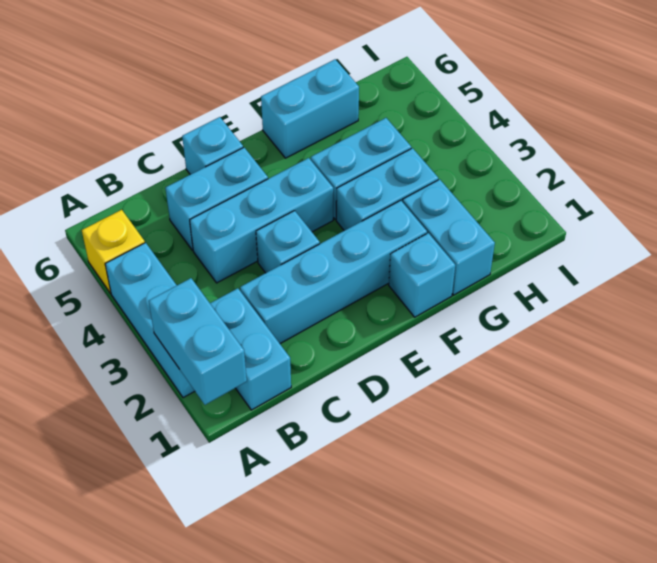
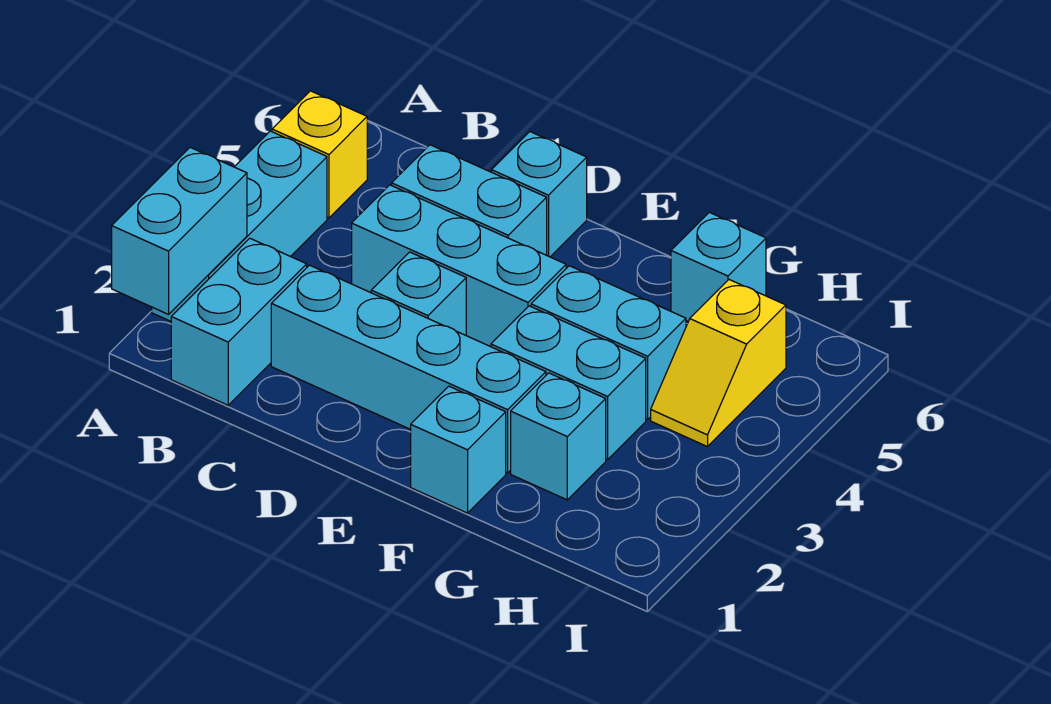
cyan brick F6:G6 level 1 -> cyan brick G6 level 1
cyan brick G1:G2 level 1 -> cyan brick G2 level 1
none -> yellow slope H4:H5 level 1 top 5

